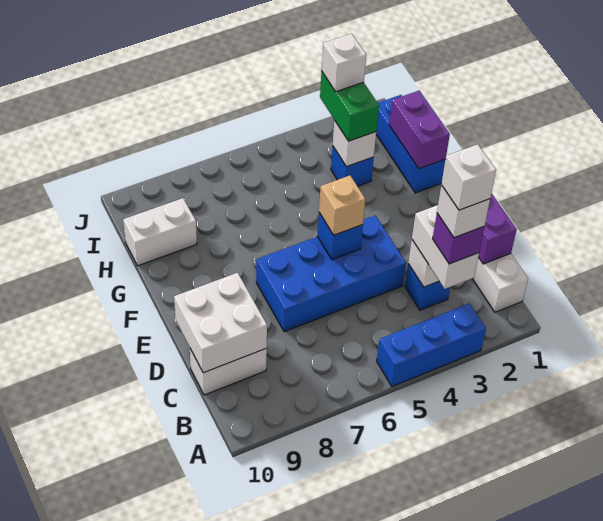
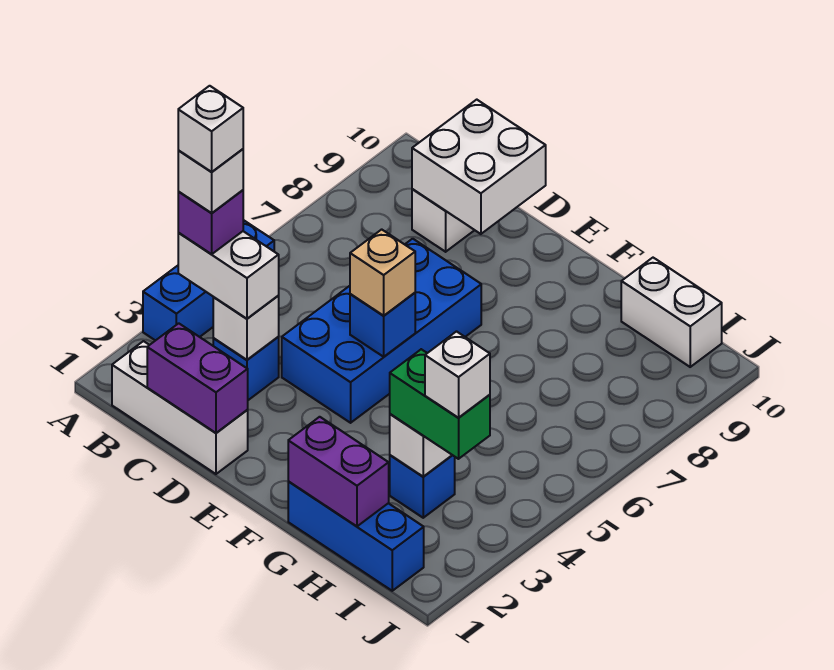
white brick H9:H10 level 1 -> white brick H10:I10 level 1

